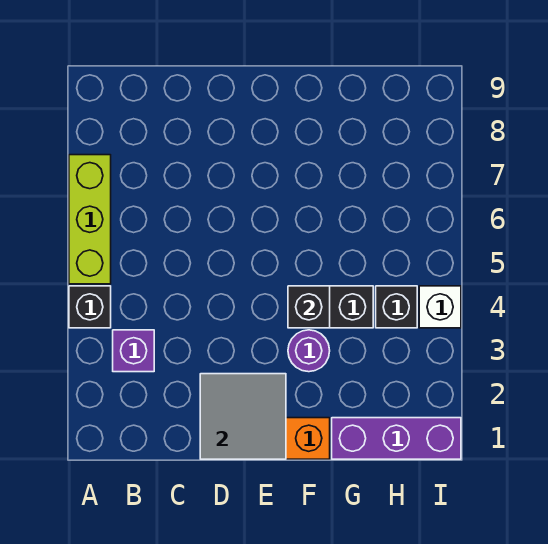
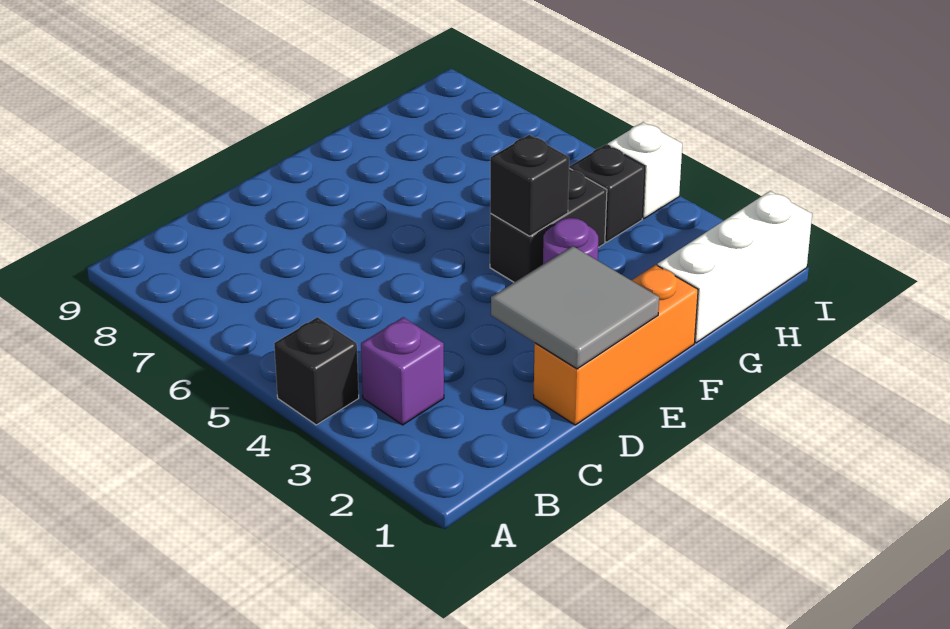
lime brick A5:A7 level 1 -> none
purple brick G1:I1 level 1 -> white brick G1:I1 level 1

